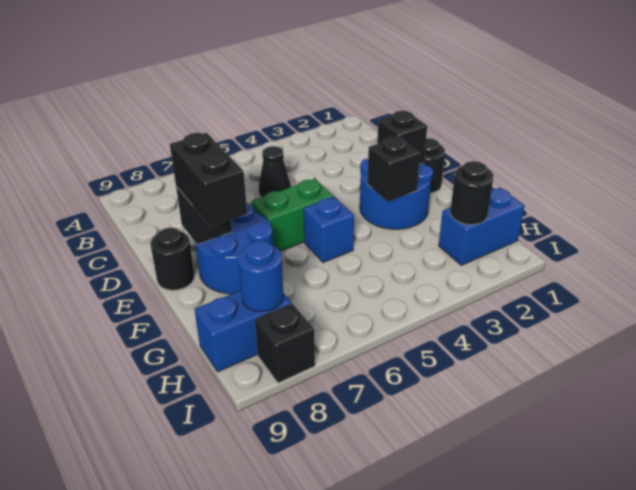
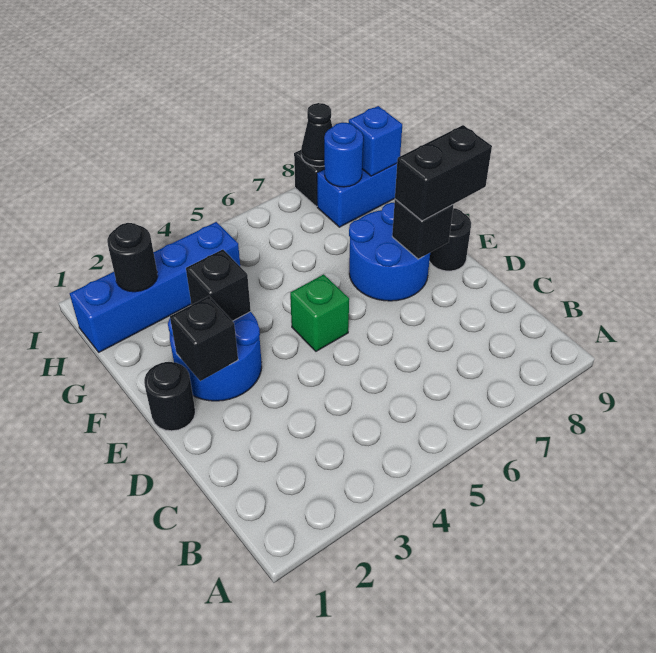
black cone C5 level 1 -> black cone I8 level 2
green brick E5:E6 level 1 -> green brick E5 level 1
black brick E8:F8 level 3 -> black brick E8:E9 level 3
blue brick F5 level 1 -> blue brick H9 level 2
blue brick H1:H2 level 1 -> blue brick H1:H4 level 1

